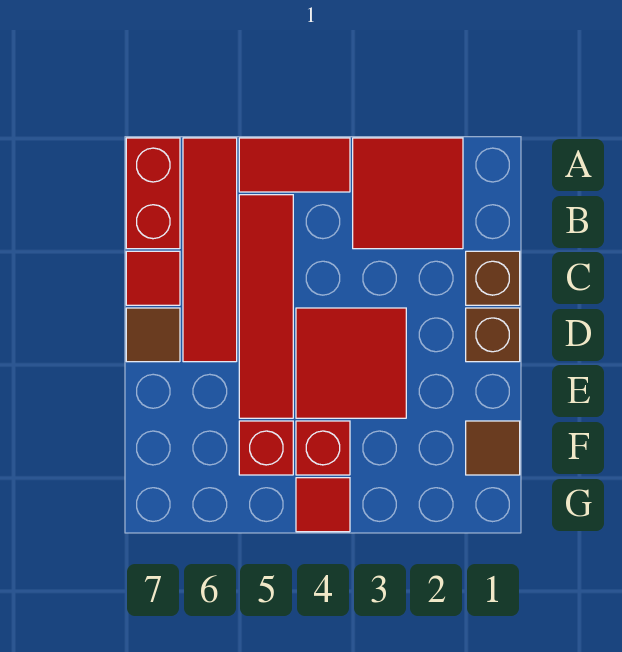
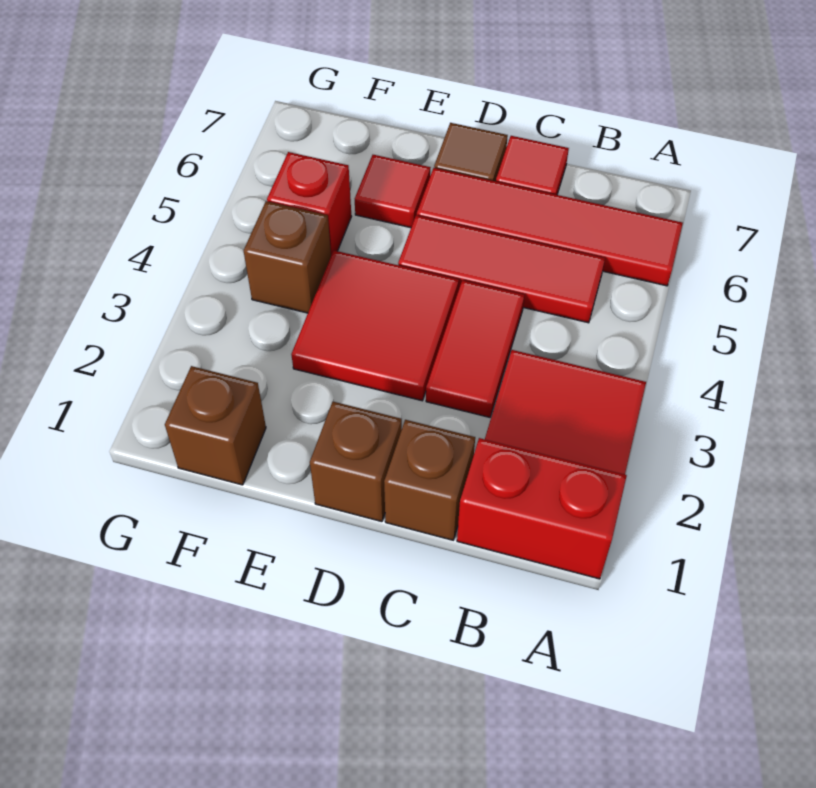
red tile A4:A5 level 1 -> red tile C3:C4 level 1
red brick A7:B7 level 1 -> red brick A1:B1 level 1
red tile B5:E5 level 1 -> red tile B5:D5 level 1
brown tile F1 level 1 -> brown brick F1 level 1
red brick F4 level 1 -> brown brick F4 level 1
red tile G4 level 1 -> red tile E6 level 1

